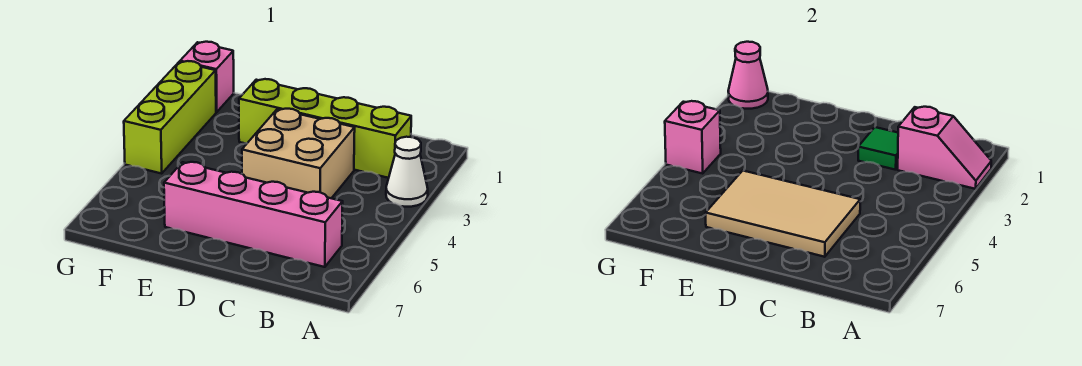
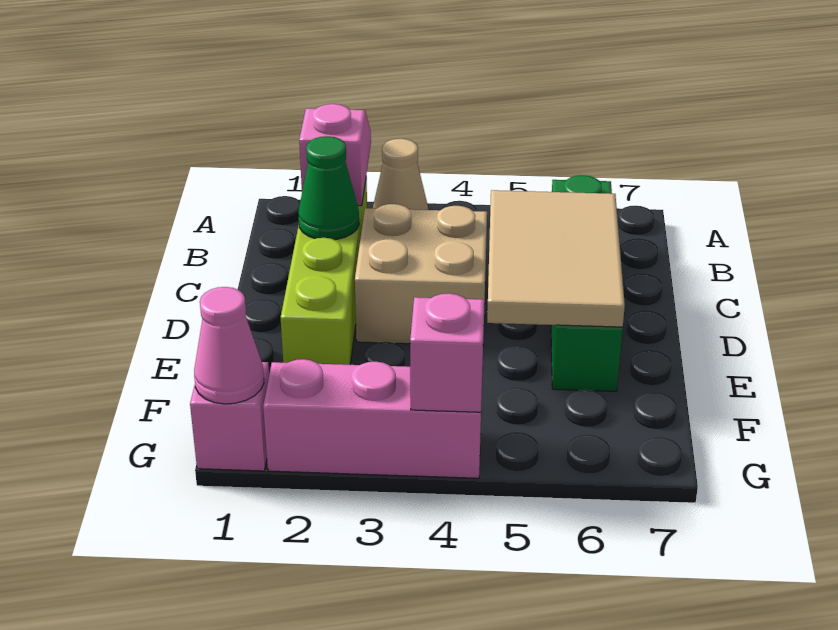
white cone A3 level 1 -> tan cone A3 level 1
pink brick B6:E6 level 1 -> green brick B6:E6 level 1
green tile C2 level 2 -> green cone C2 level 2
lime brick G2:G4 level 1 -> pink brick G2:G4 level 1

